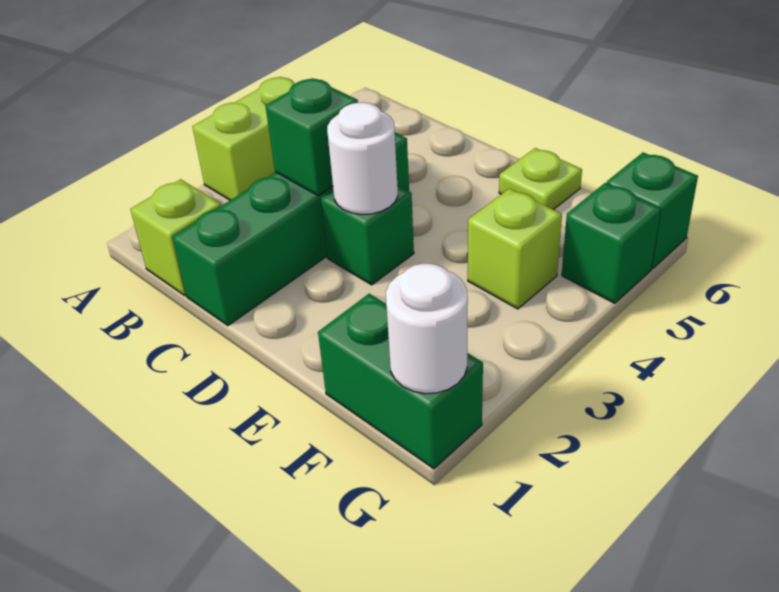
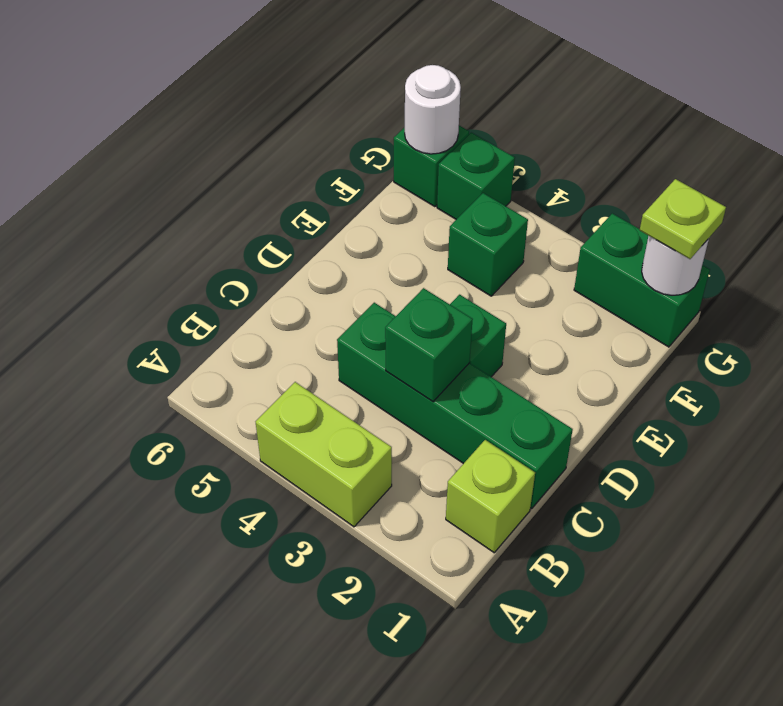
white round brick D3 level 2 -> white round brick G6 level 2
lime plate E6 level 1 -> lime plate G1 level 3
green brick F1:G1 level 1 -> green brick G1:G2 level 1
lime brick F4 level 1 -> green brick F4 level 1

